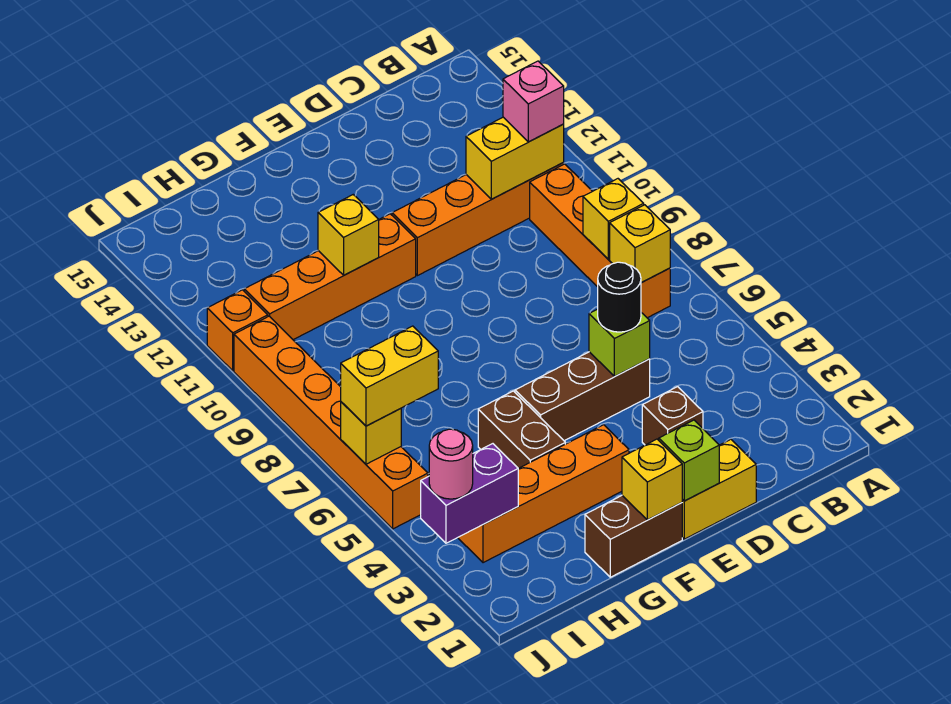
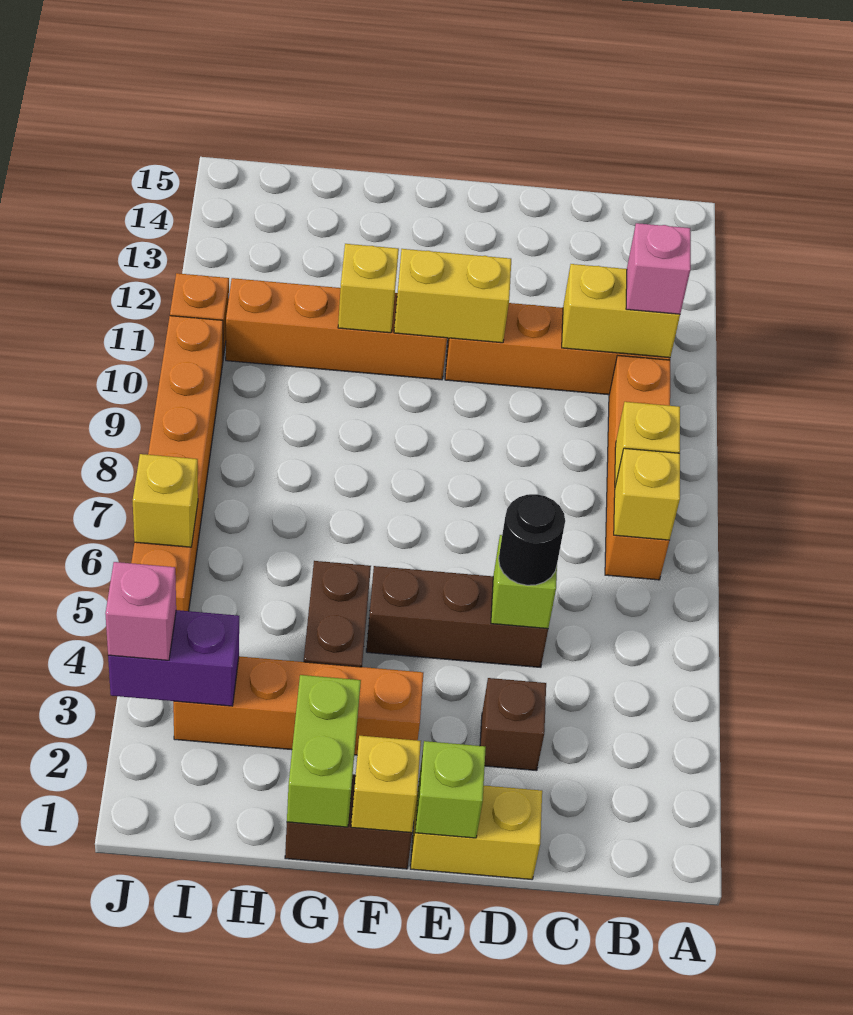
none -> lime brick G1:G2 level 2
yellow brick I6:J6 level 3 -> yellow brick E11:F11 level 2
pink round brick J3 level 3 -> pink brick J3 level 3

